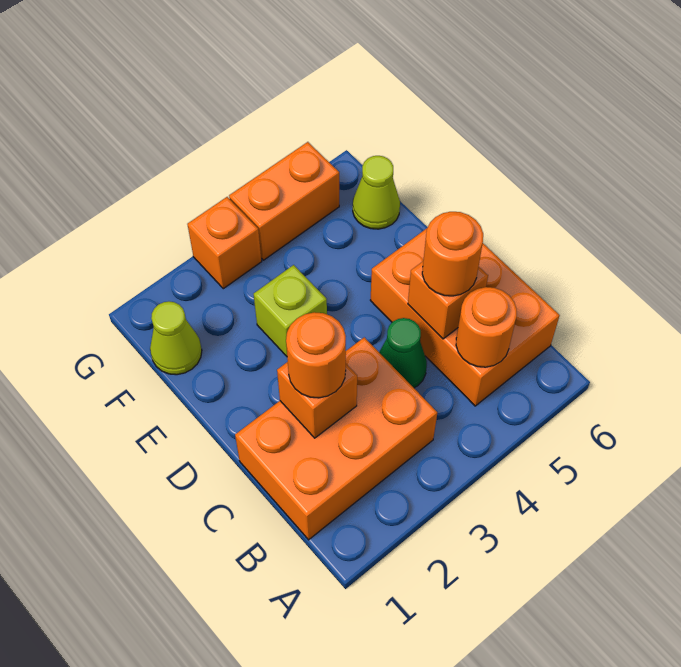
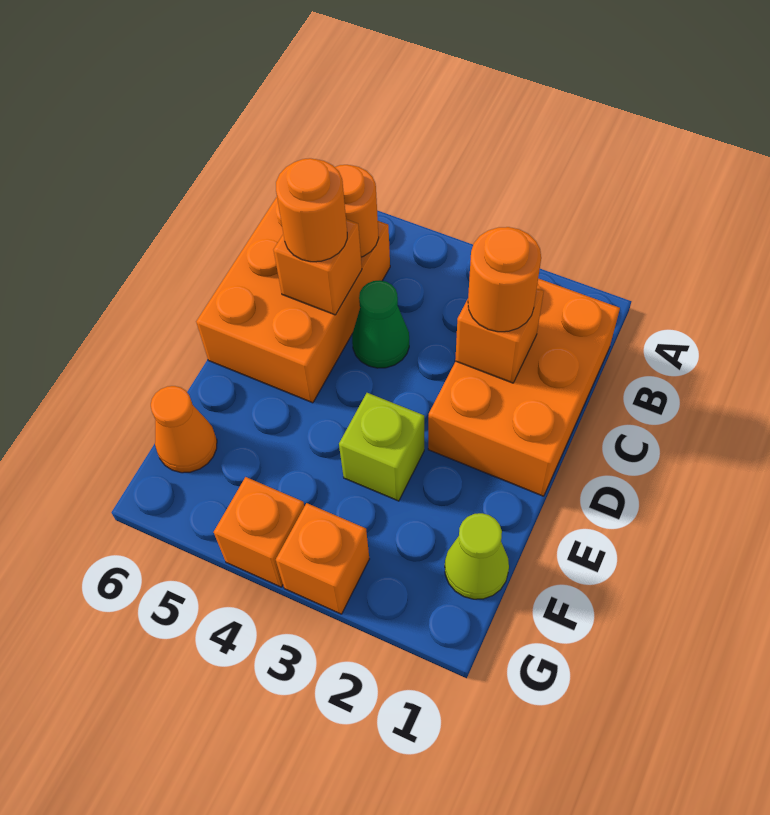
orange brick B1:C3 level 1 -> orange brick B1:D2 level 1
lime cone F6 level 1 -> orange cone F6 level 1
orange brick G4:G5 level 1 -> orange brick G4 level 1

